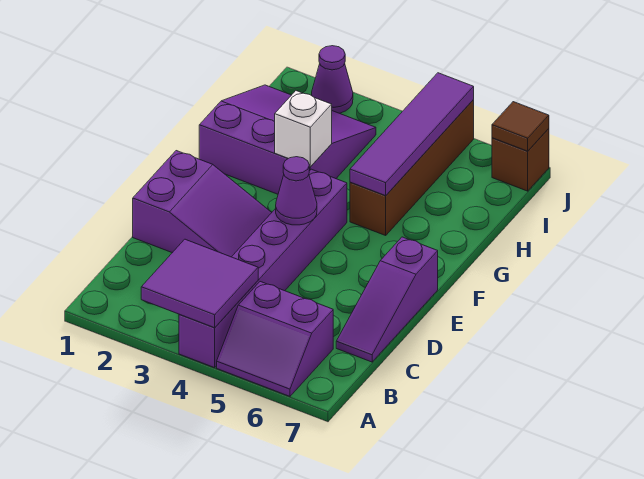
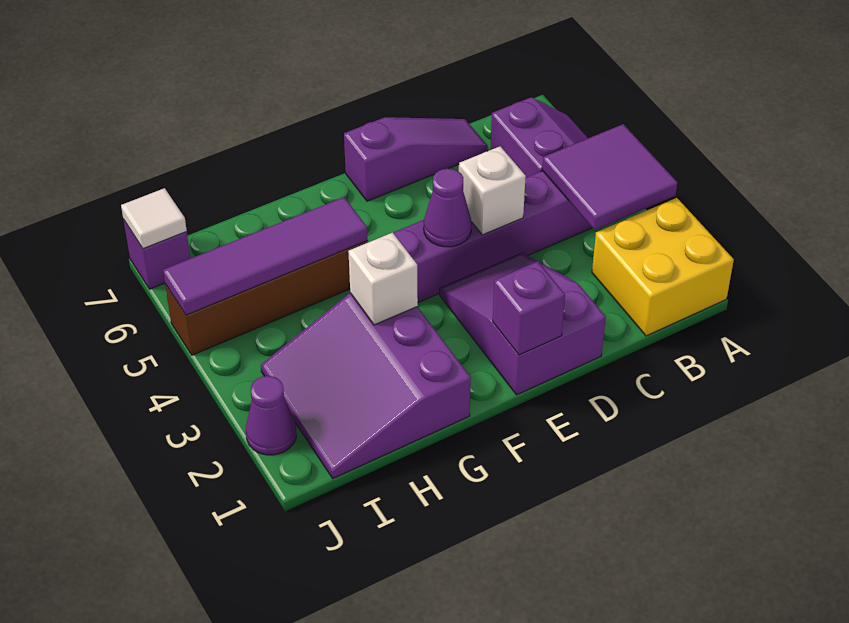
none -> yellow brick A1:B2 level 1
none -> white brick D4 level 2
none -> purple brick E1 level 2
brown brick J7 level 1 -> purple brick J7 level 1
brown tile J7 level 2 -> white tile J7 level 2

